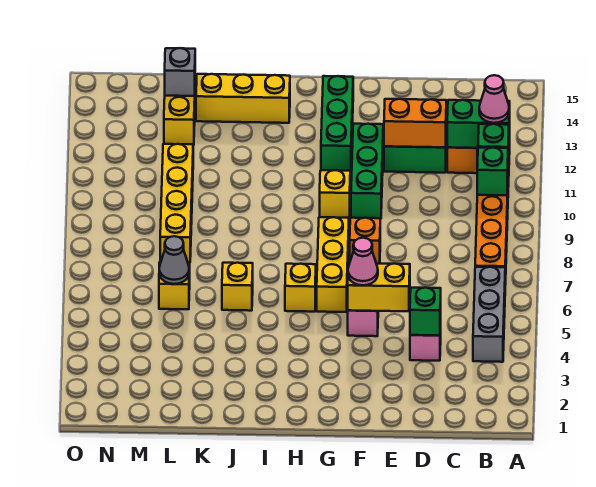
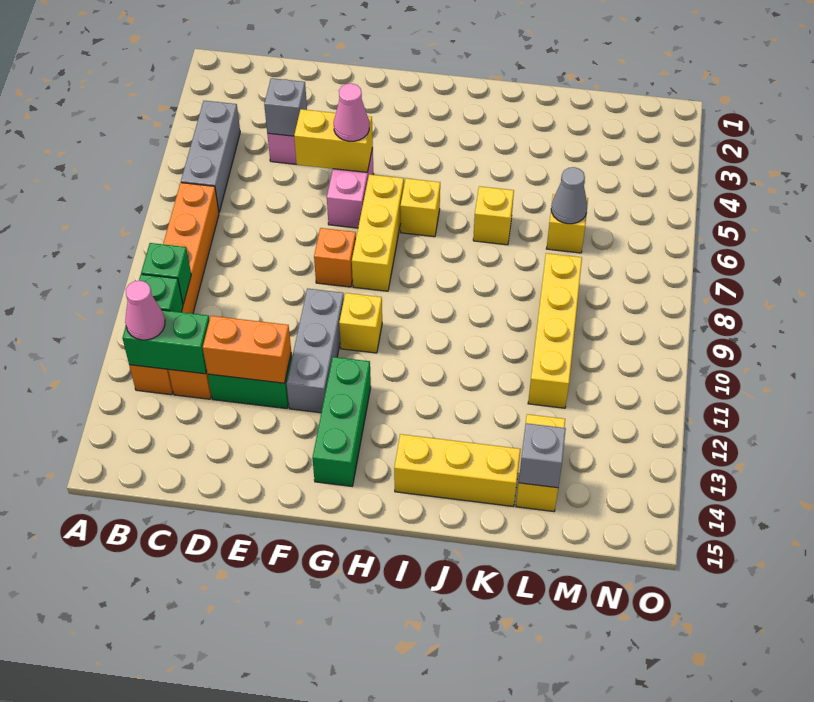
green brick D4 level 2 -> grey brick D4 level 2
green brick F10:F12 level 1 -> grey brick F10:F12 level 1

